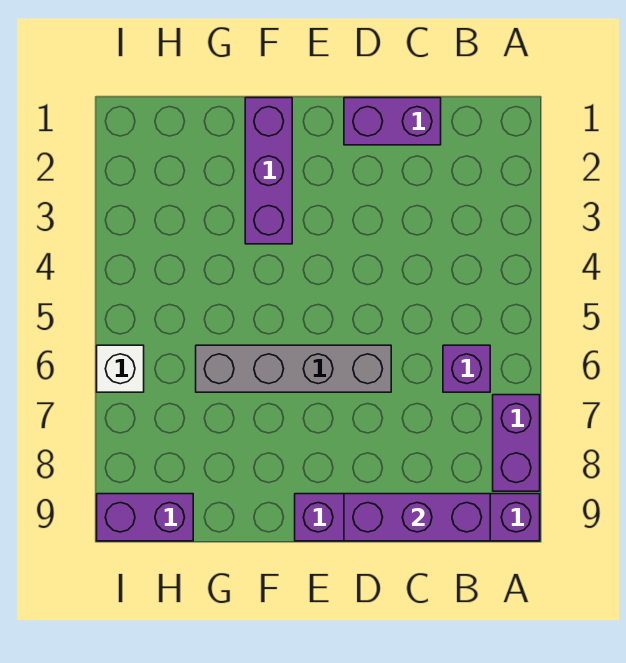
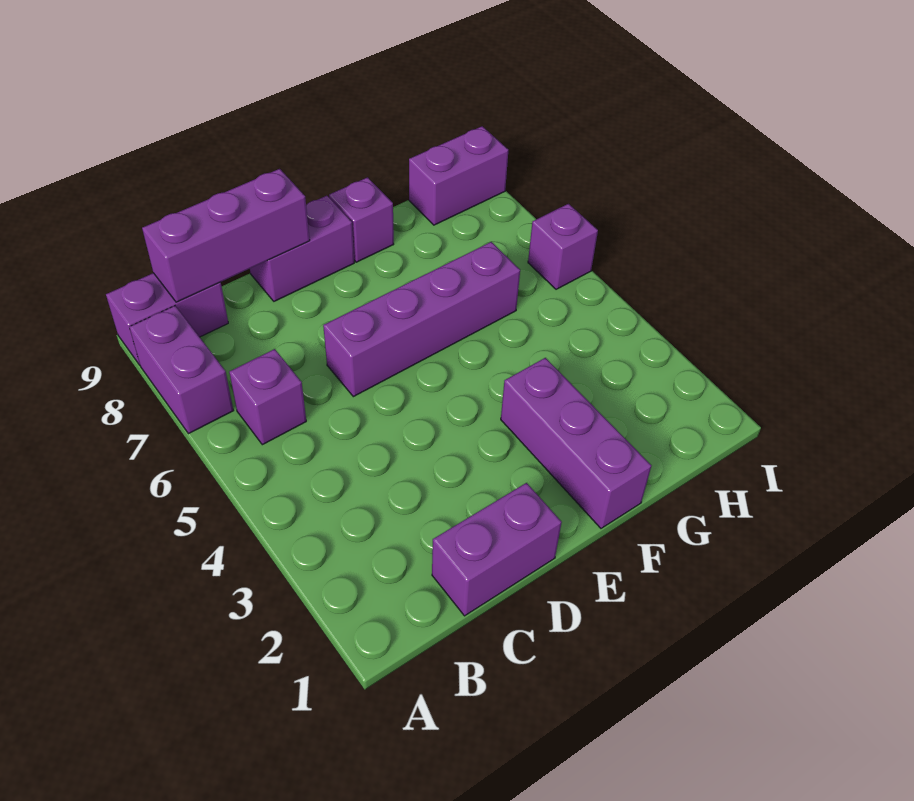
grey brick D6:G6 level 1 -> purple brick D6:G6 level 1
none -> purple brick F9 level 1
white brick I6 level 1 -> purple brick I6 level 1

